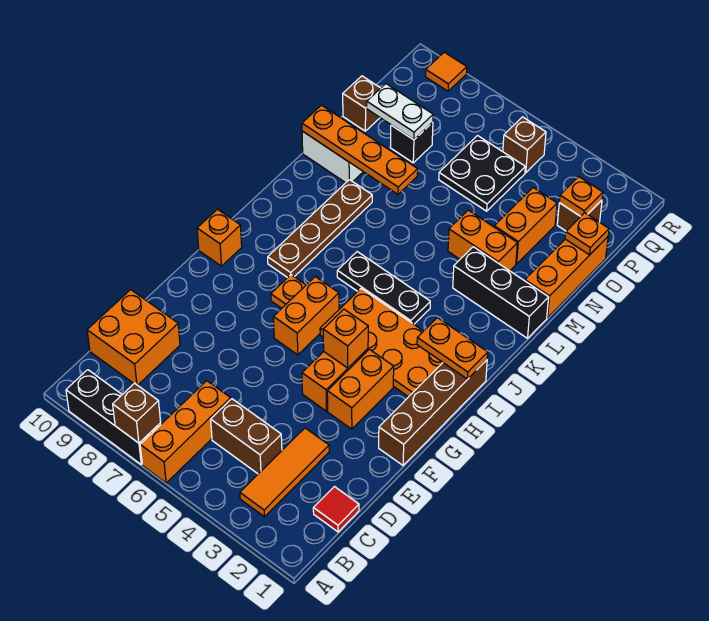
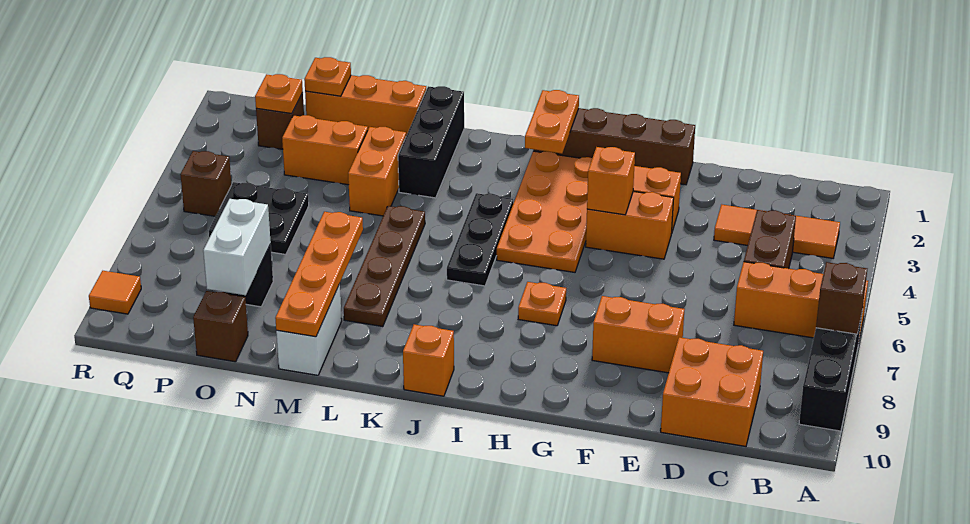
red tile C1 level 1 -> none
orange brick G6:H6 level 1 -> orange brick E8:F8 level 1
orange brick H10 level 1 -> orange brick J10 level 1
brown plate I8:L8 level 1 -> brown plate L5:L8 level 1
white plate O8:O9 level 2 -> white brick O8:O9 level 2

